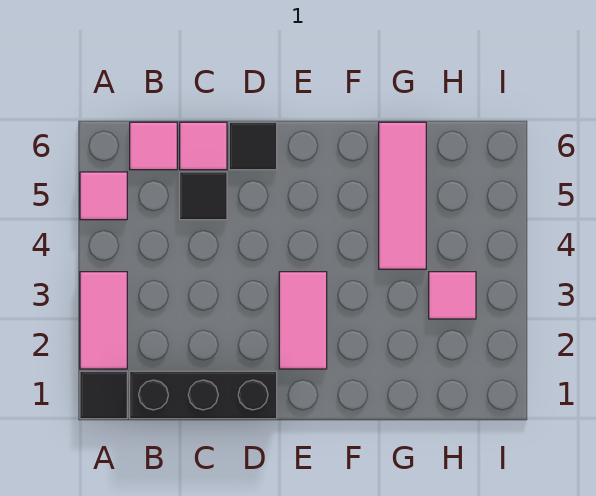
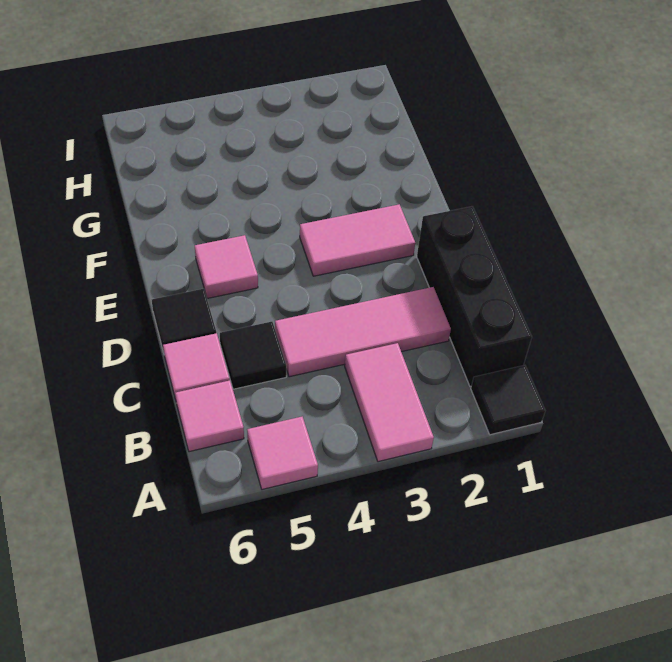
pink tile A2:A3 level 1 -> pink tile A3:B3 level 1
pink tile G4:G6 level 1 -> pink tile C2:C4 level 1
pink tile H3 level 1 -> pink tile E5 level 1

